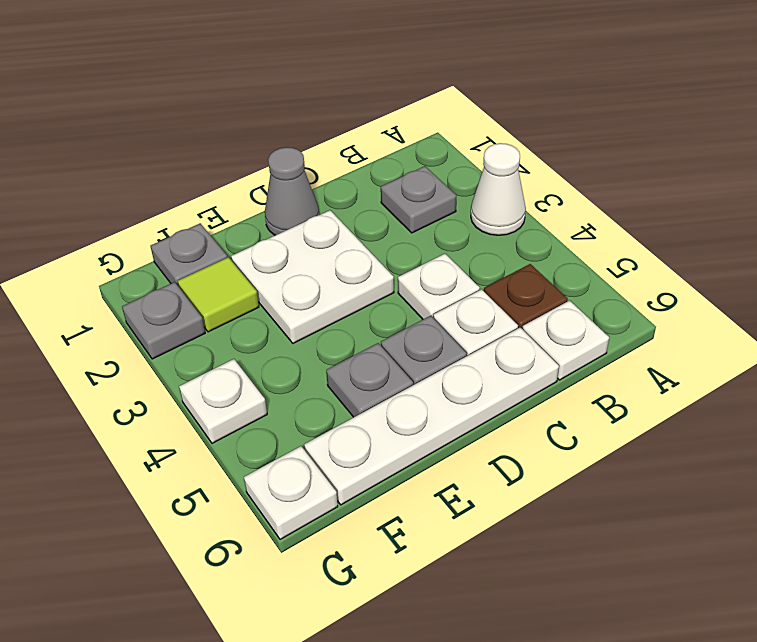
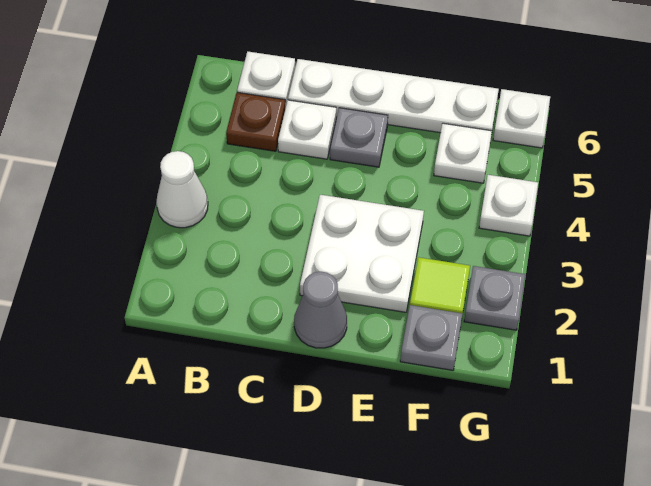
grey plate B2 level 1 -> none
white plate C4 level 1 -> white plate F5 level 1
grey plate E5 level 1 -> none

